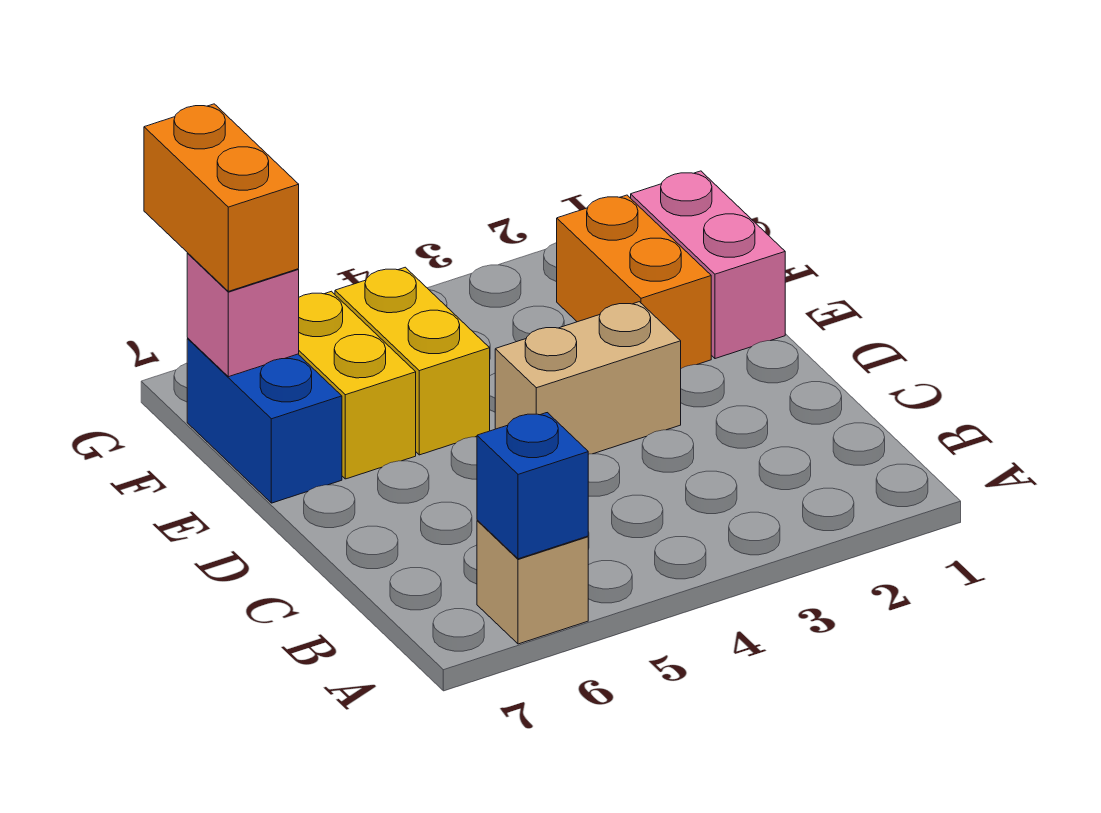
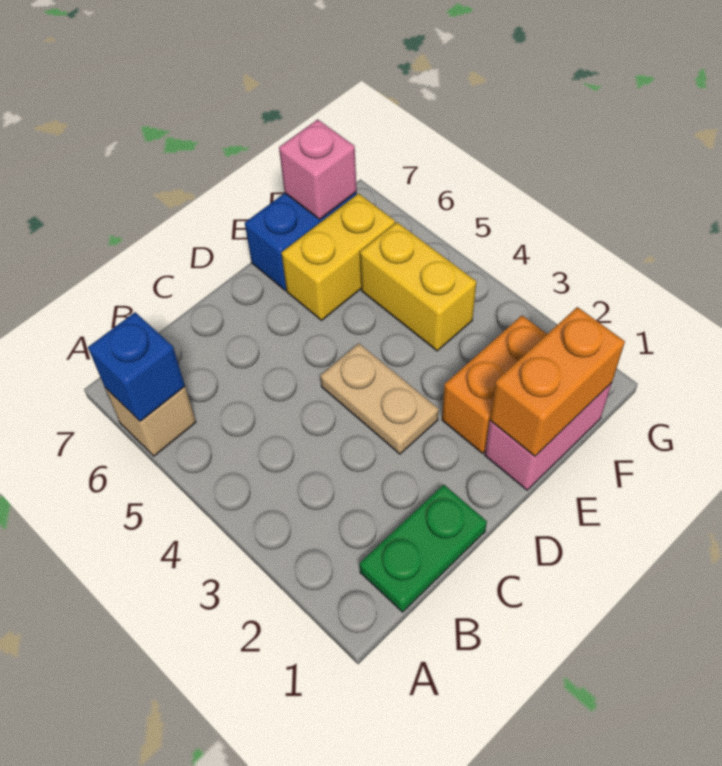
none -> green plate B1:C1 level 1
tan brick D3:D4 level 1 -> tan plate D3:D4 level 1
yellow brick E5:F5 level 1 -> yellow brick F4:F5 level 1
orange brick F7:G7 level 3 -> orange brick E1:F1 level 2

